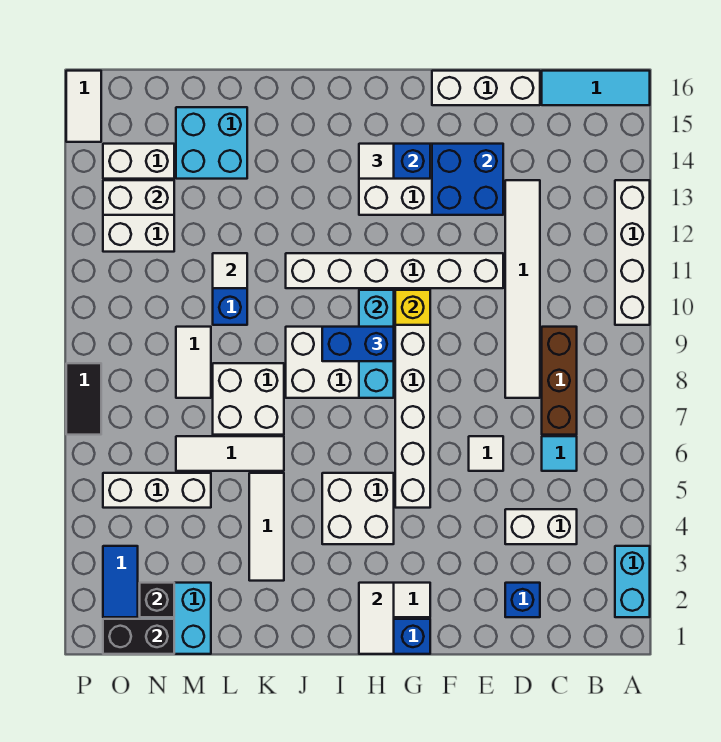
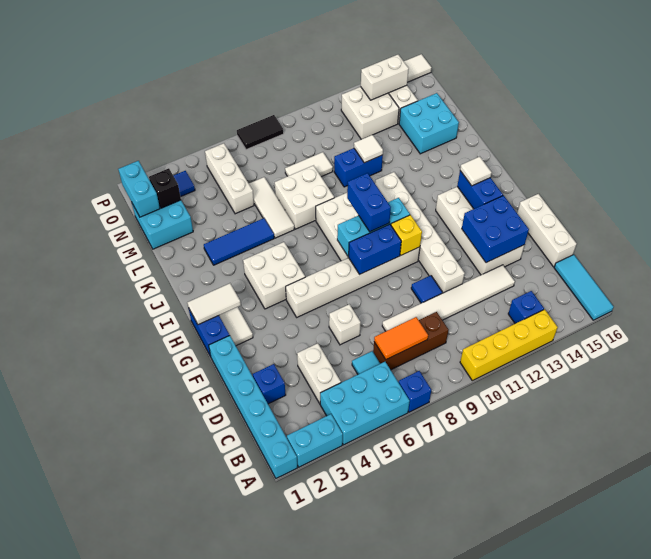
none -> cyan brick A1:F1 level 1
none -> cyan brick A4:B6 level 1
none -> blue brick A7 level 1
white brick A10:A13 level 1 -> yellow brick A10:A13 level 1
none -> blue brick B13 level 1
none -> orange tile C7:C8 level 2
white tile E6 level 1 -> white brick E6 level 1
none -> blue tile E10 level 1
none -> blue brick G8:G9 level 2
white tile K3:K5 level 1 -> blue tile K3:K5 level 1
black brick N1:O1 level 2 -> cyan brick N1:O1 level 2
white brick N13:O13 level 2 -> white brick O13:O14 level 2

